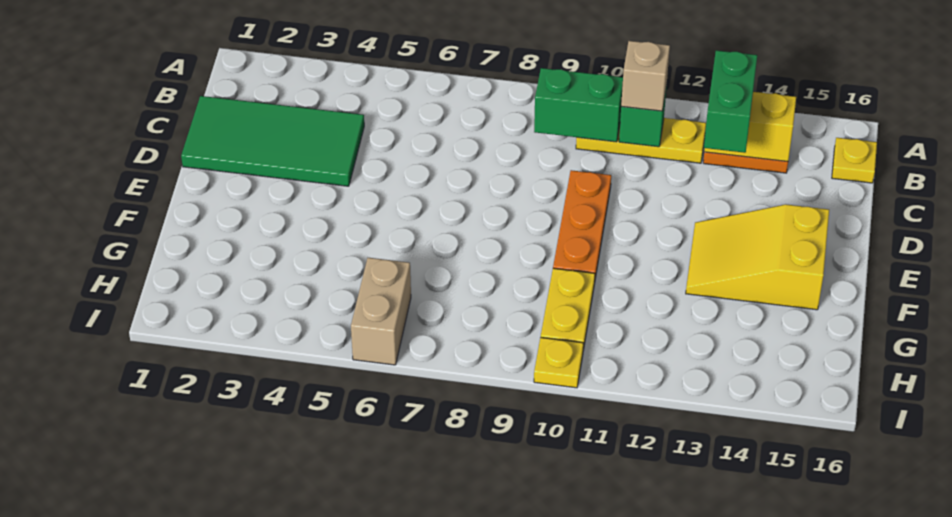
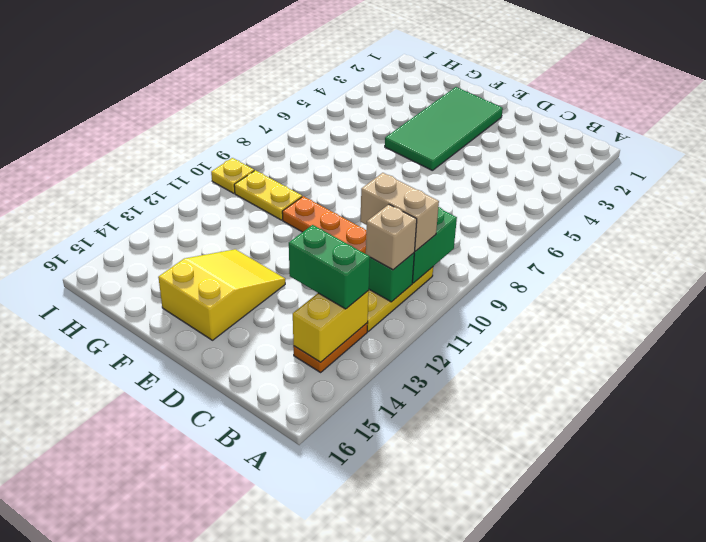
yellow plate B16 level 1 -> none
green tile C1:D4 level 1 -> green tile E2:F5 level 1
tan brick H6:I6 level 1 -> tan brick B10:C10 level 3

